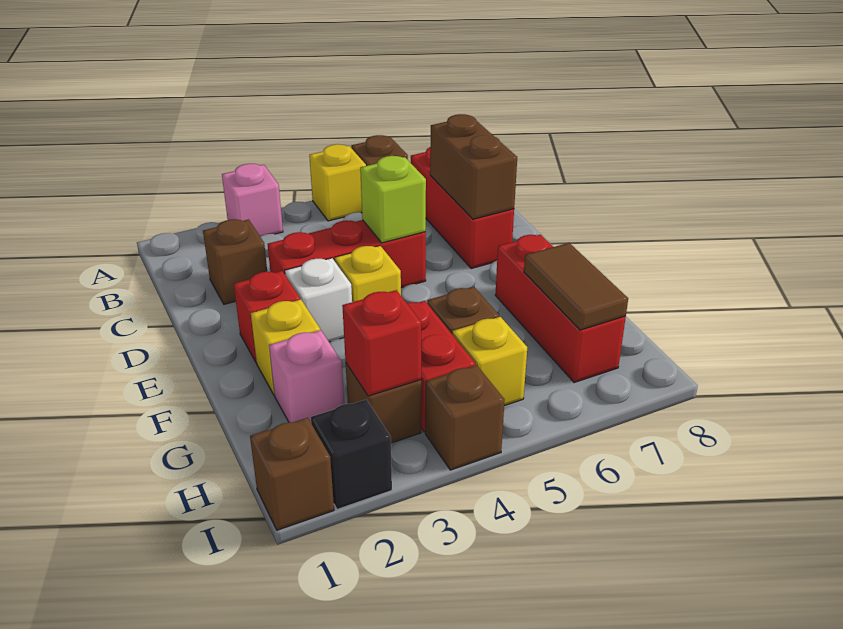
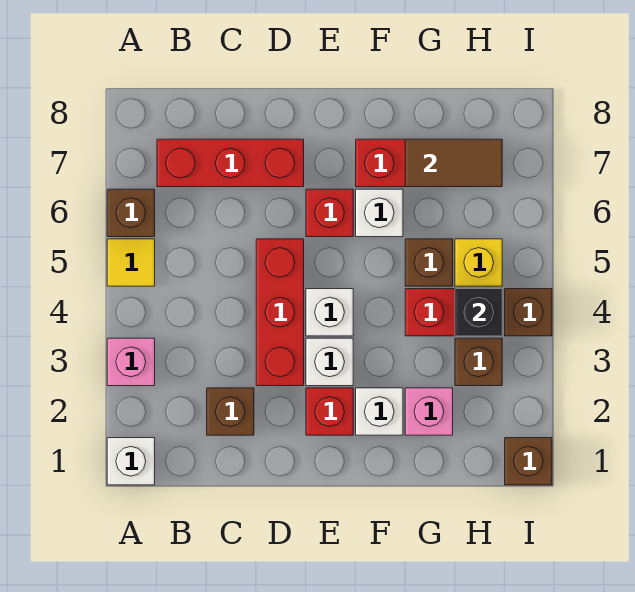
none -> white brick A1 level 1
yellow brick A5 level 1 -> yellow tile A5 level 1
brown brick C7:D7 level 2 -> none
lime brick D5 level 2 -> none
yellow brick E4 level 1 -> white brick E4 level 1
yellow brick F2 level 1 -> white brick F2 level 1
none -> white brick F6 level 1
red brick H3 level 2 -> red brick E6 level 1
black brick I2 level 1 -> black brick H4 level 2

